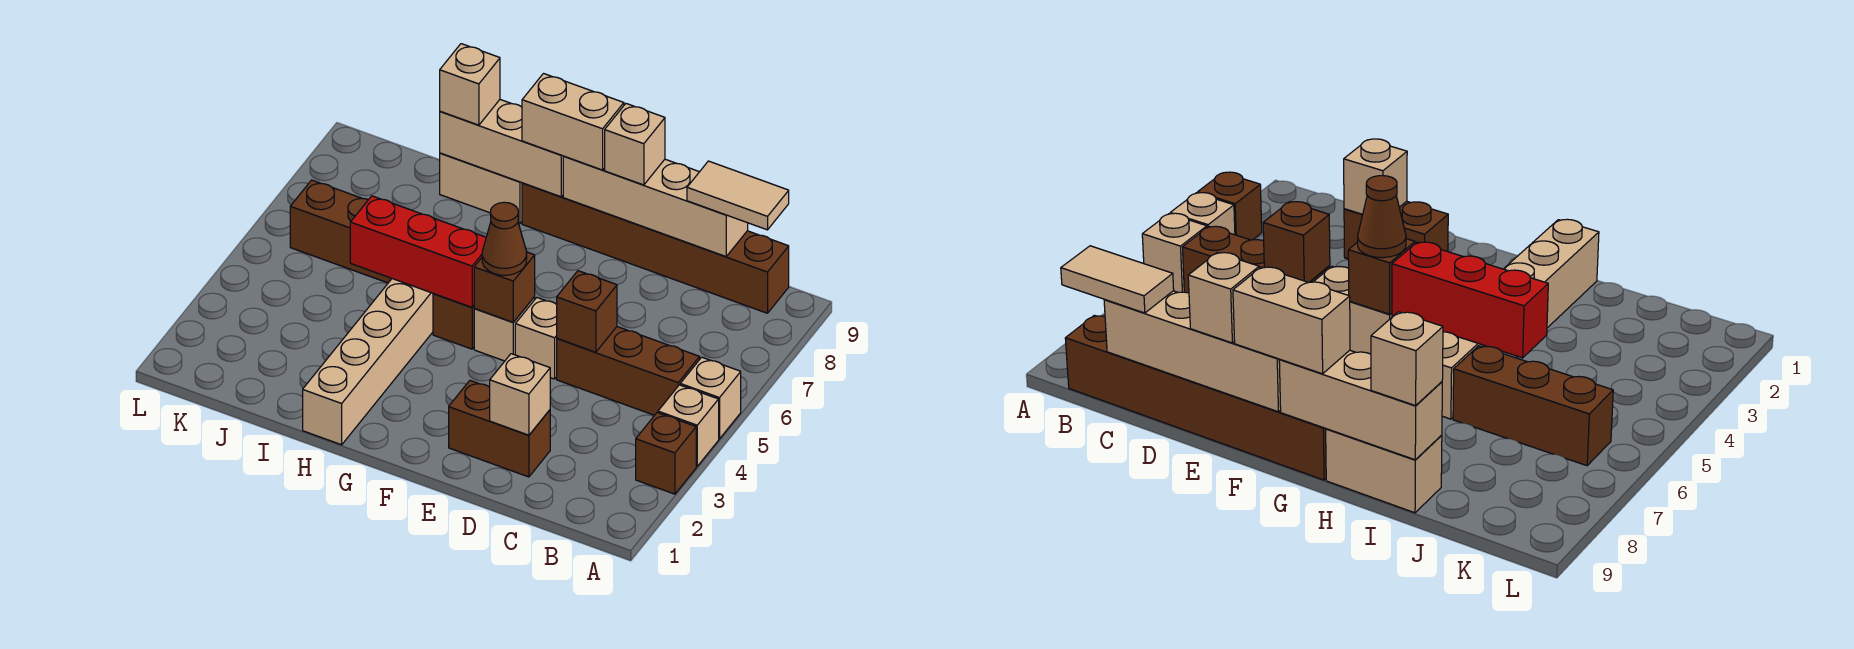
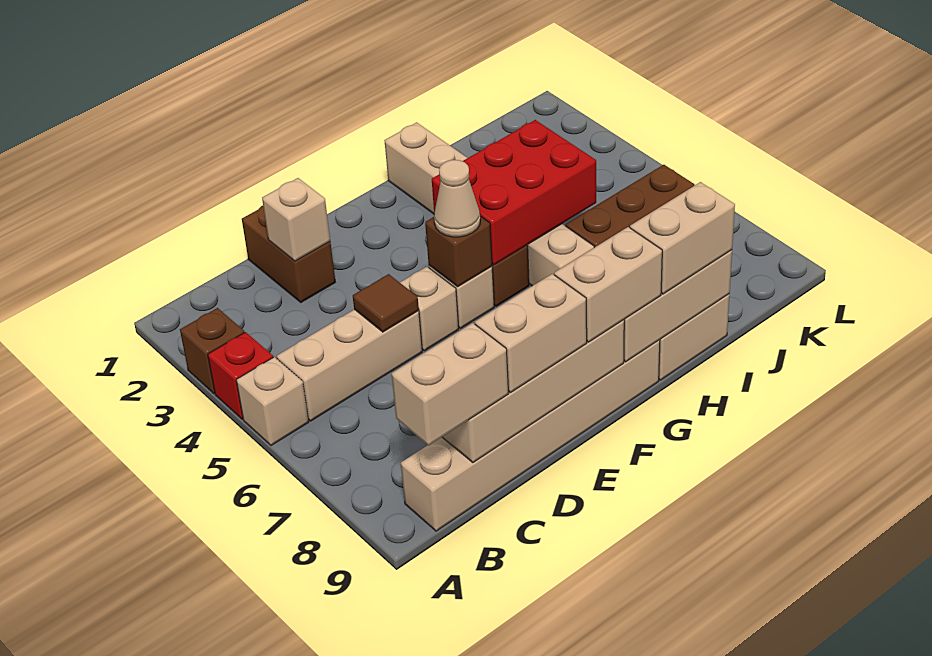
tan brick A4 level 1 -> red brick A4 level 1
brown brick B5:D5 level 1 -> tan brick B5:D5 level 1
brown brick B9:G9 level 1 -> tan brick B9:G9 level 1
tan tile B9:C9 level 3 -> tan brick B9:C9 level 3
brown brick D2:E2 level 1 -> brown brick D1:D2 level 1
brown brick D5 level 2 -> brown tile D5 level 2
tan brick E9 level 3 -> tan brick D9:E9 level 3
brown cone F5 level 3 -> tan cone F5 level 3
red brick G5:I5 level 2 -> red brick G4:I5 level 2
tan brick I9 level 3 -> tan brick H9:I9 level 3

